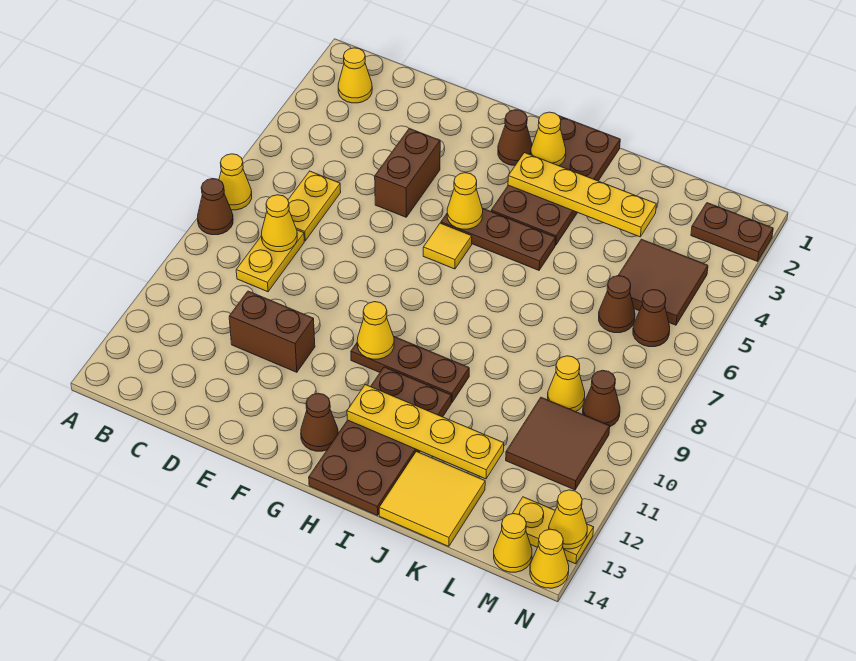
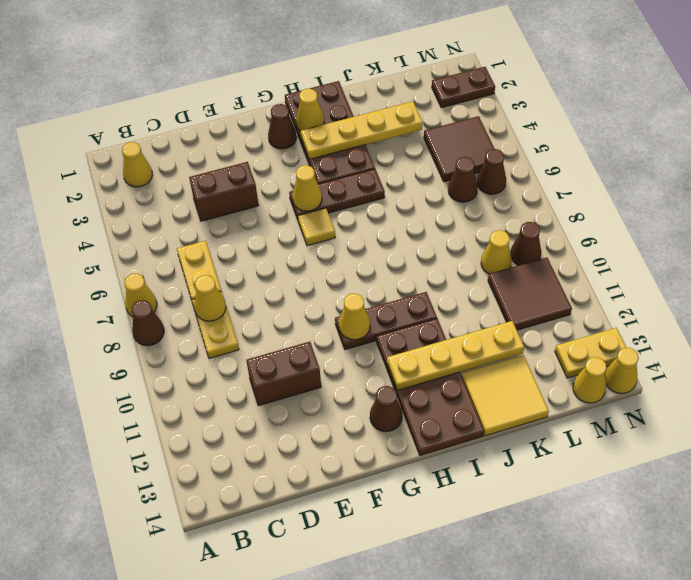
brown brick E4:E5 level 1 -> brown brick D4:E4 level 1
yellow cone N13 level 2 -> none

